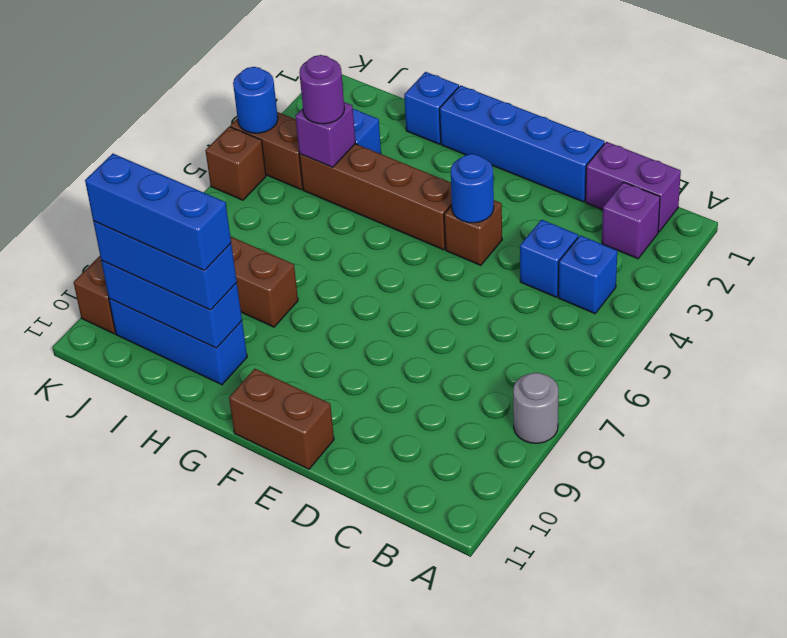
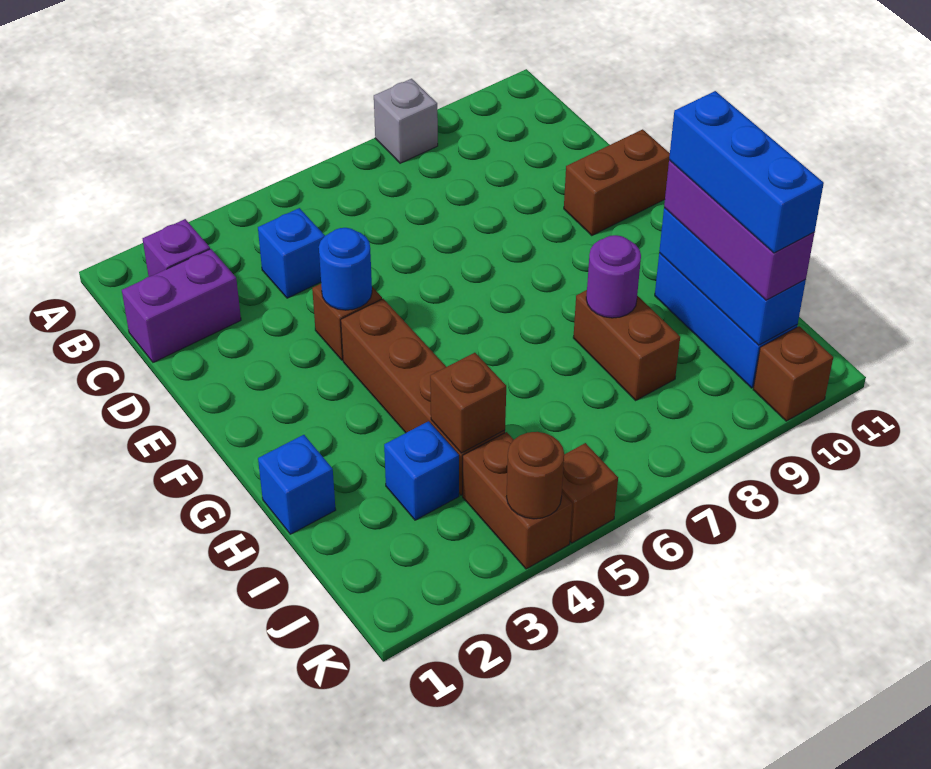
grey round brick A8 level 1 -> grey brick A8 level 1
purple brick B1:C1 level 1 -> purple brick C1:C2 level 1
blue brick B4 level 1 -> none
blue brick D1:G1 level 1 -> none
brown brick E11:F11 level 1 -> brown brick E10:E11 level 1
blue brick H10:J10 level 3 -> purple brick H10:J10 level 3
purple brick I4 level 2 -> brown brick I4 level 2
purple round brick I4 level 3 -> purple round brick H8 level 2
blue round brick K4 level 2 -> brown round brick K4 level 2

